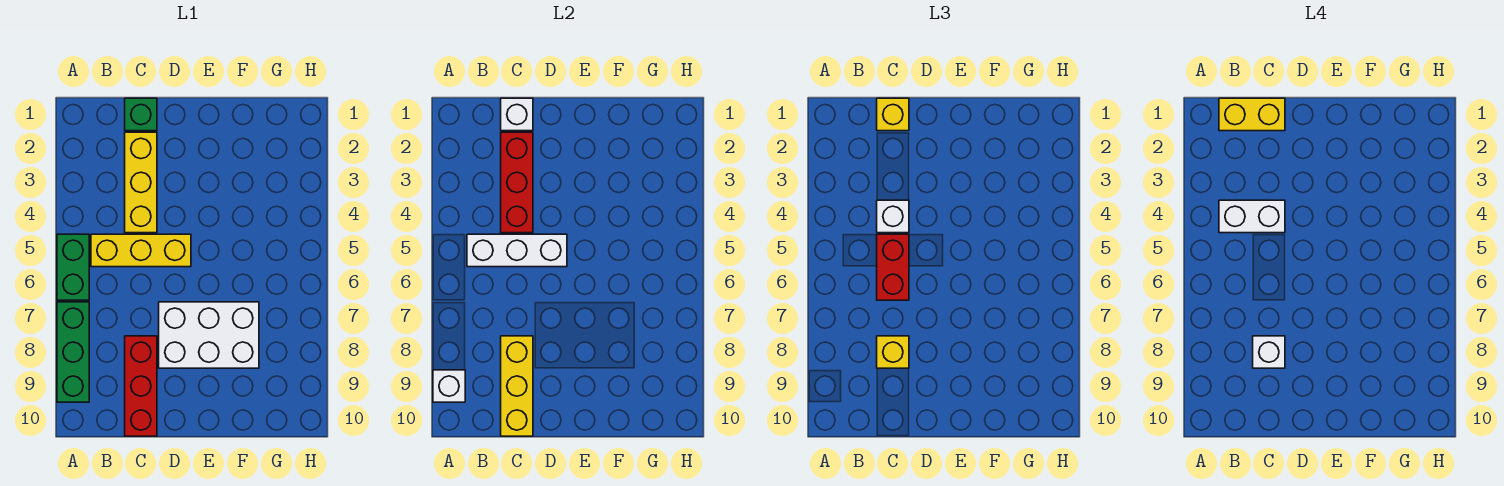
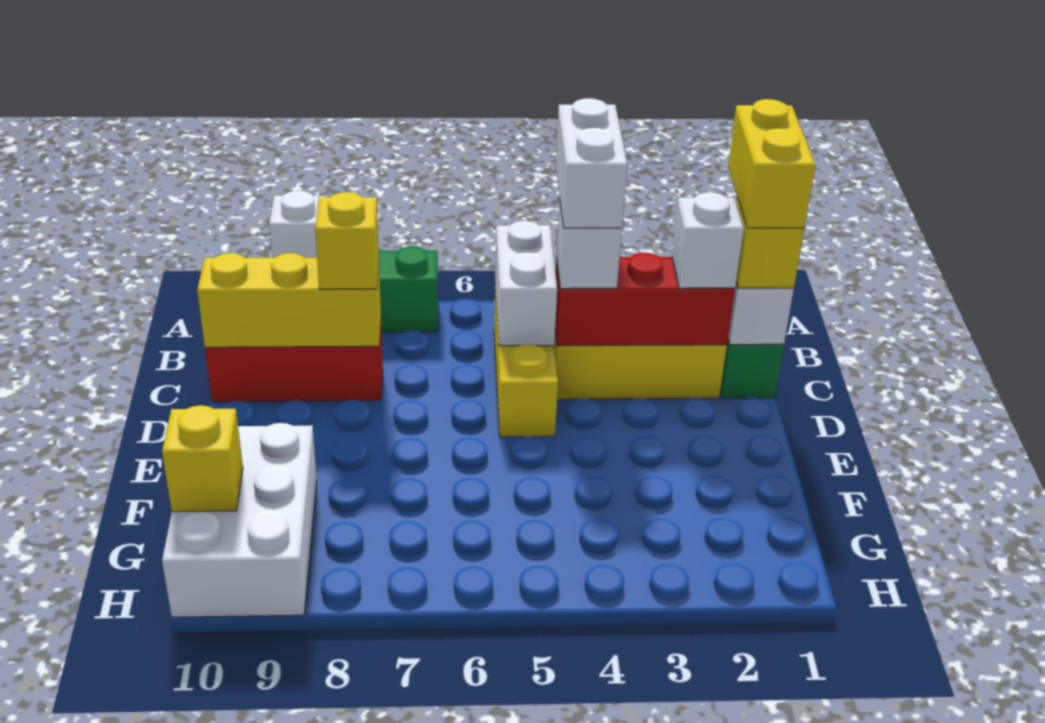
green brick A5:A6 level 1 -> none
white brick B5:D5 level 2 -> white brick B5:C5 level 2
red brick C5:C6 level 3 -> none
white brick C8 level 4 -> white brick C2 level 3
white brick D7:F8 level 1 -> white brick F9:H10 level 1
none -> yellow brick G10 level 2

